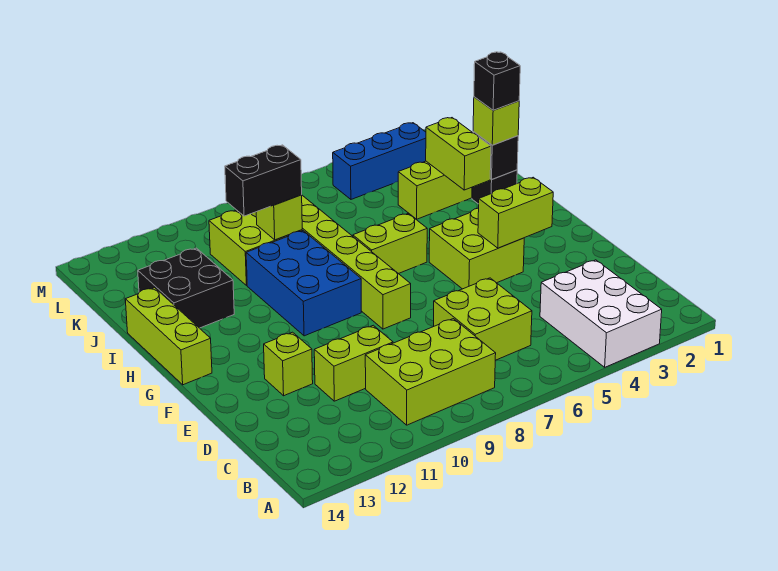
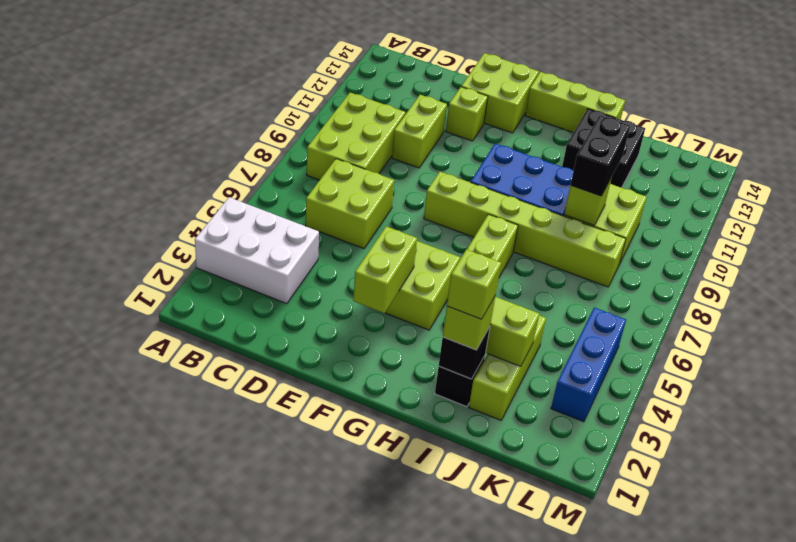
none -> lime brick E13:F14 level 1
black brick I2 level 4 -> lime brick I2 level 4

